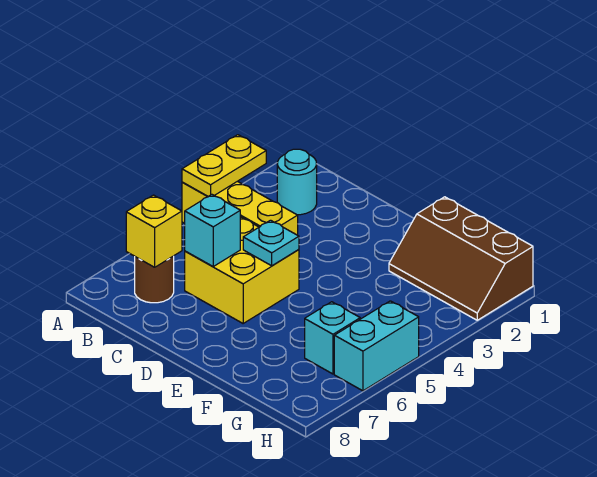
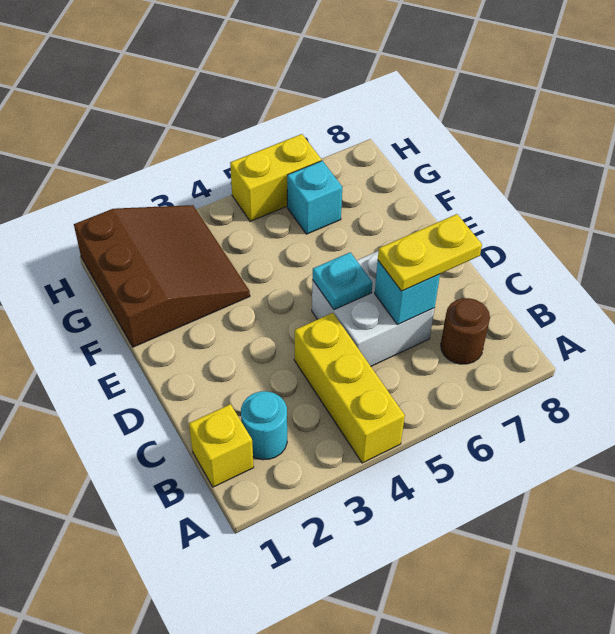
yellow plate A3:A4 level 2 -> yellow plate C6:C7 level 3
yellow brick B7 level 2 -> yellow brick B1 level 1
yellow brick C5:D6 level 1 -> white brick C5:D6 level 1
brown slope F1:H2 level 1 top 1 -> brown slope F1:H3 level 1 top 1
cyan brick H5:H6 level 1 -> yellow brick H5:H6 level 1

